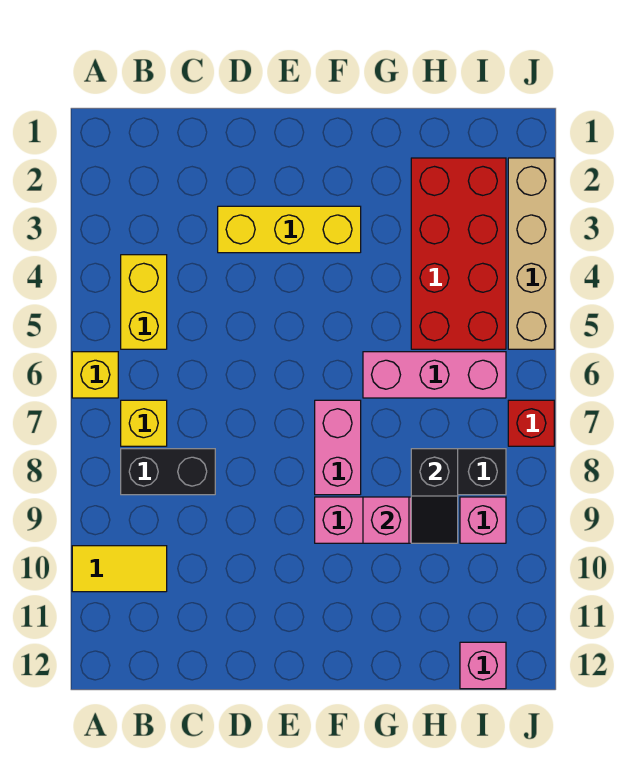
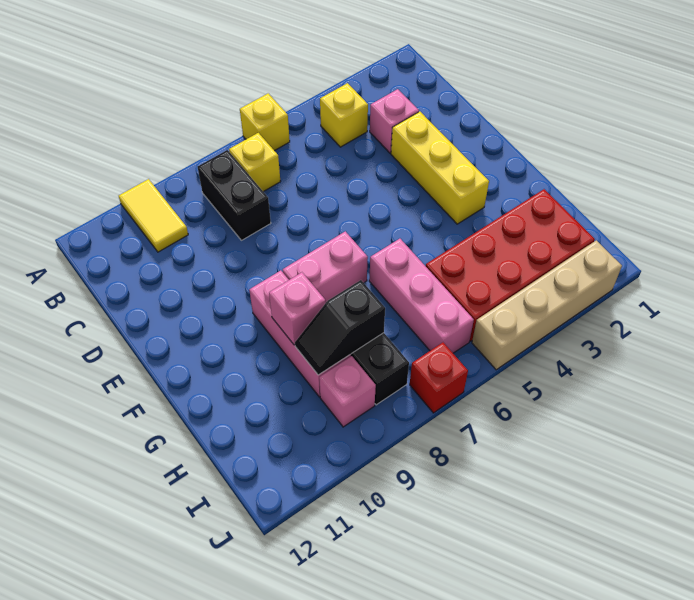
yellow brick B4:B5 level 1 -> yellow brick B4 level 1
pink brick I12 level 1 -> pink brick C3 level 1

